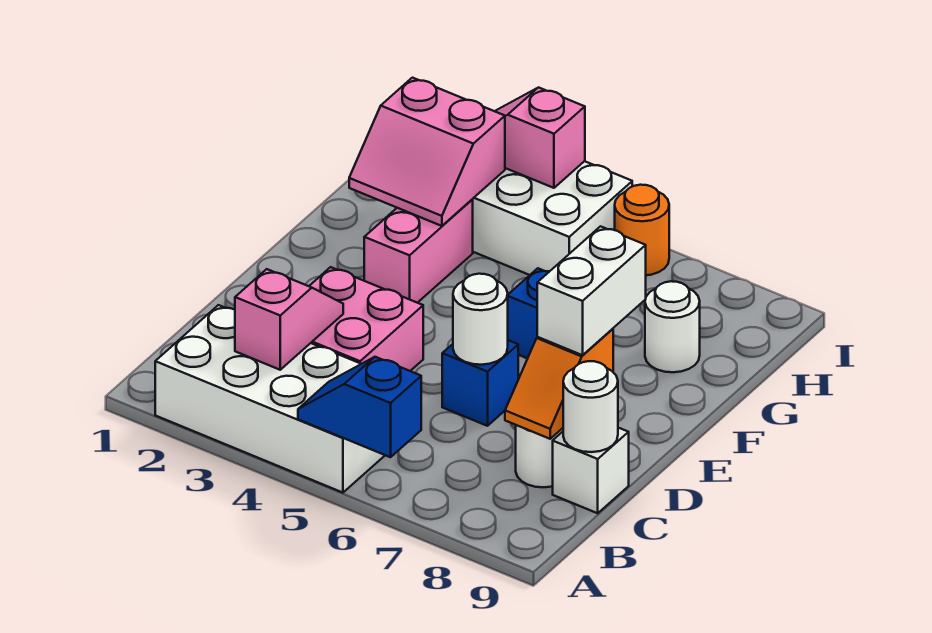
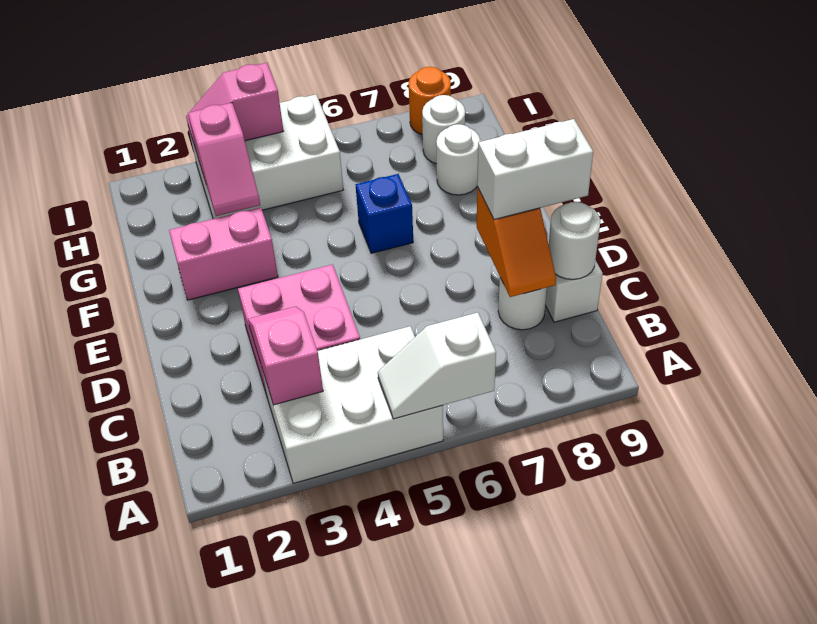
white brick A2:B5 level 1 -> white brick A3:B5 level 1
blue slope A5:A6 level 2 top 6 -> white slope A5:A6 level 2 top 6
blue brick D6 level 1 -> none
white round brick D6 level 2 -> white round brick H8 level 1
white brick D8:E8 level 3 -> white brick D8:D9 level 3
pink brick F3:G3 level 1 -> pink brick F2:F3 level 1
pink slope G2:H3 level 2 top H -> pink slope G3:H3 level 2 top H
orange round brick I6 level 1 -> orange round brick I8 level 1

